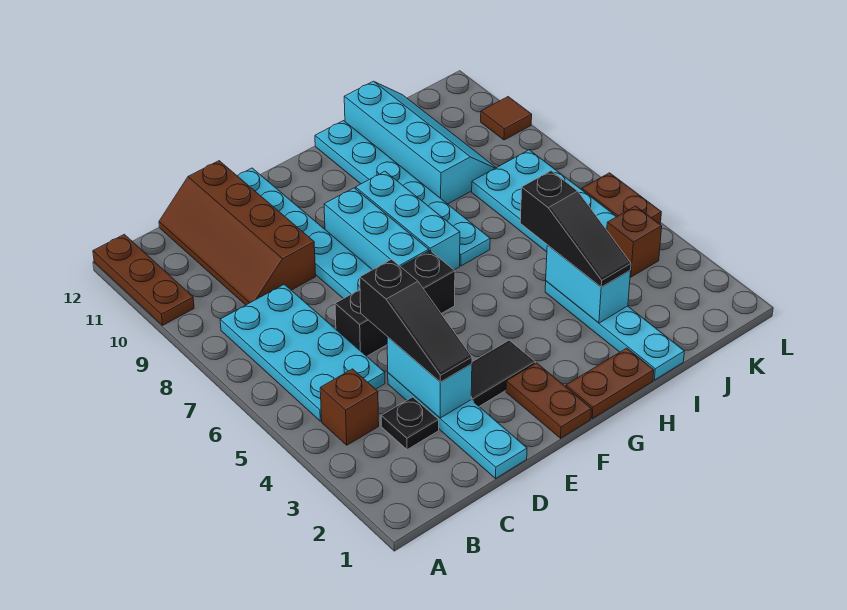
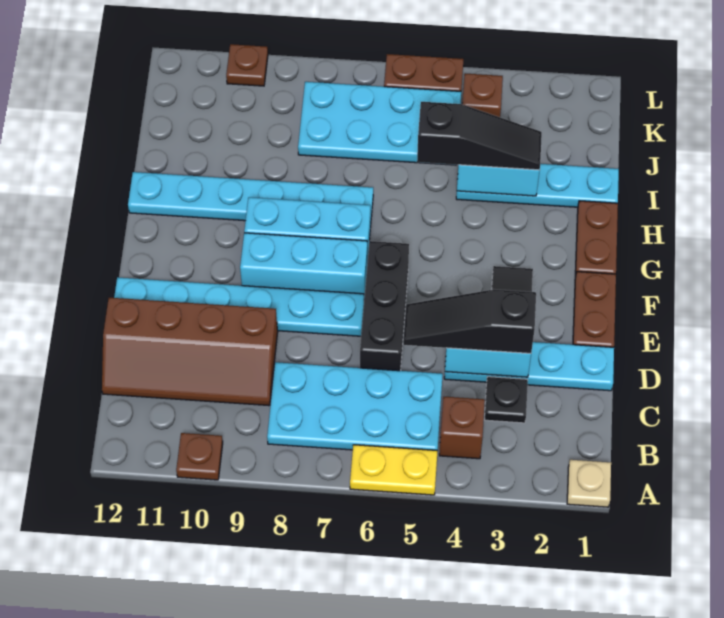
none -> tan plate A1 level 1
none -> yellow plate A5:A6 level 1
brown plate A10:A12 level 1 -> brown plate A10 level 1
black slope D3:D5 level 3 top 5 -> black slope D3:D5 level 3 top 3
brown plate F1:F2 level 1 -> brown plate E1:F1 level 1
cyan slope I9:J12 level 1 top I -> none
brown tile L10 level 1 -> brown plate L10 level 1

